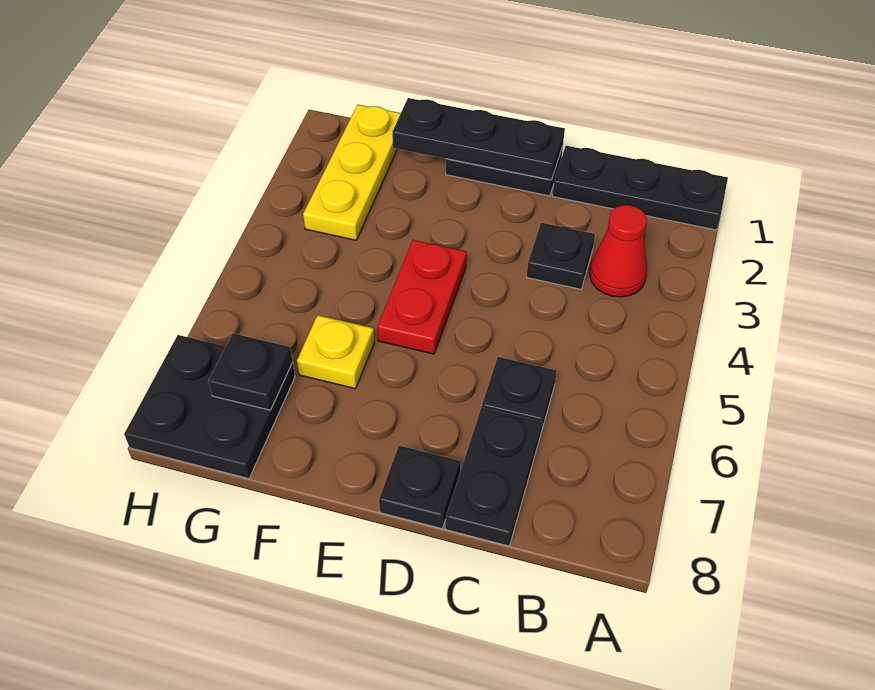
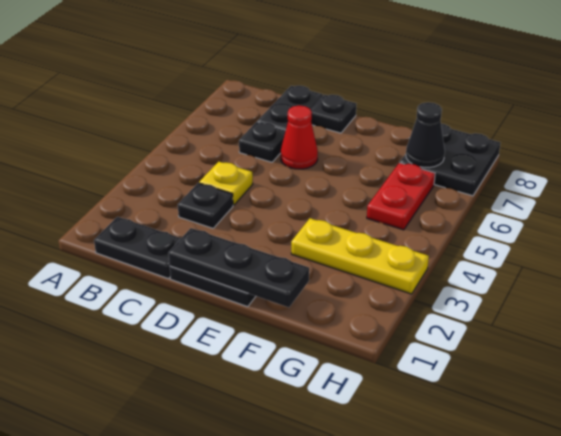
black plate A1:C1 level 1 -> black plate B1:C1 level 1
red cone B3 level 1 -> red cone D6 level 1
red plate E4:E5 level 1 -> red plate G5:G6 level 1
yellow plate F6 level 1 -> yellow plate C4 level 1
yellow plate G1:G3 level 1 -> yellow plate F3:H3 level 1
black plate G7 level 2 -> black cone G7 level 2

